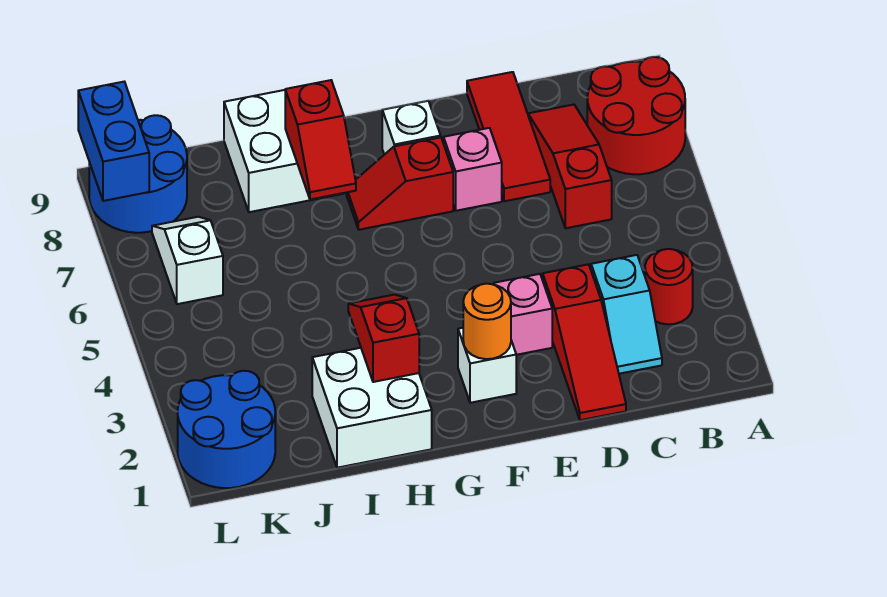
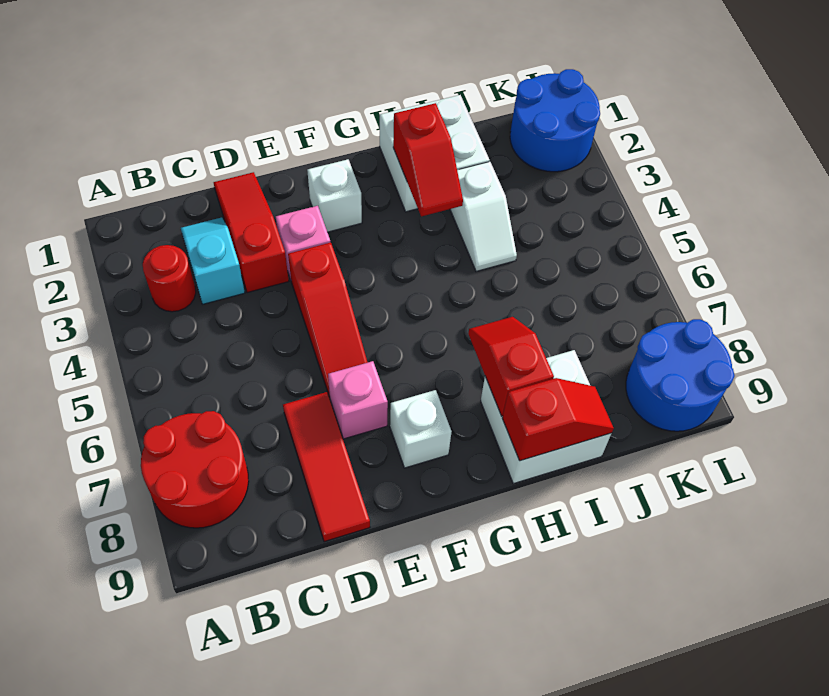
red slope C6:C8 level 1 top 6 -> red slope E4:E6 level 1 top 4
orange round brick F2 level 2 -> none
red slope F7:G7 level 1 top F -> red slope H9:I9 level 2 top H
white slope K6:K7 level 1 top 6 -> white slope I3:I4 level 1 top 3
blue brick L8:L9 level 2 -> none

